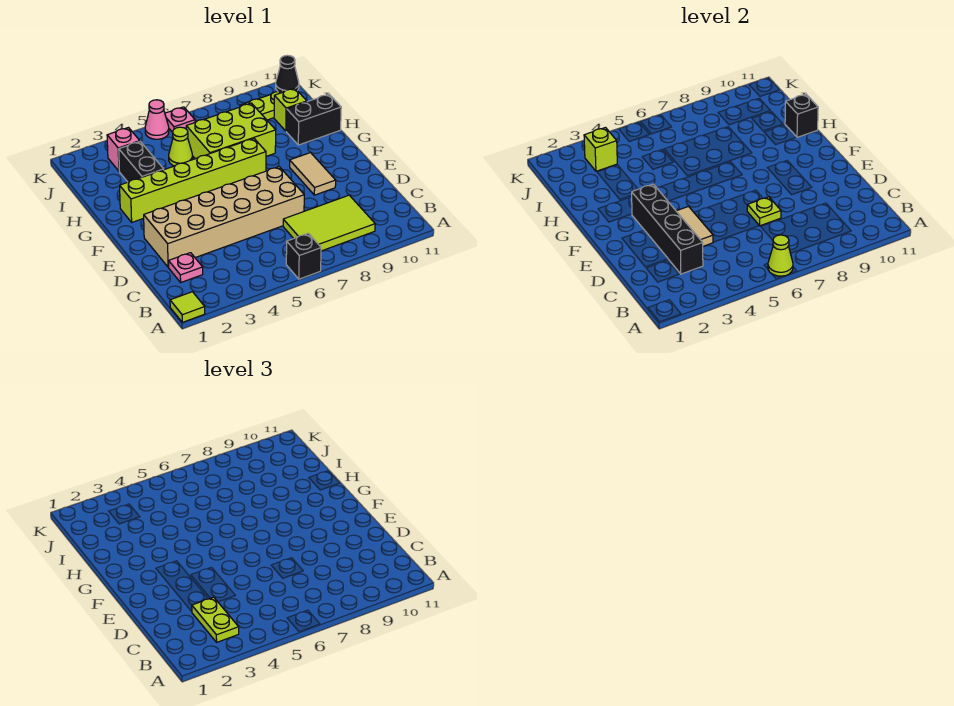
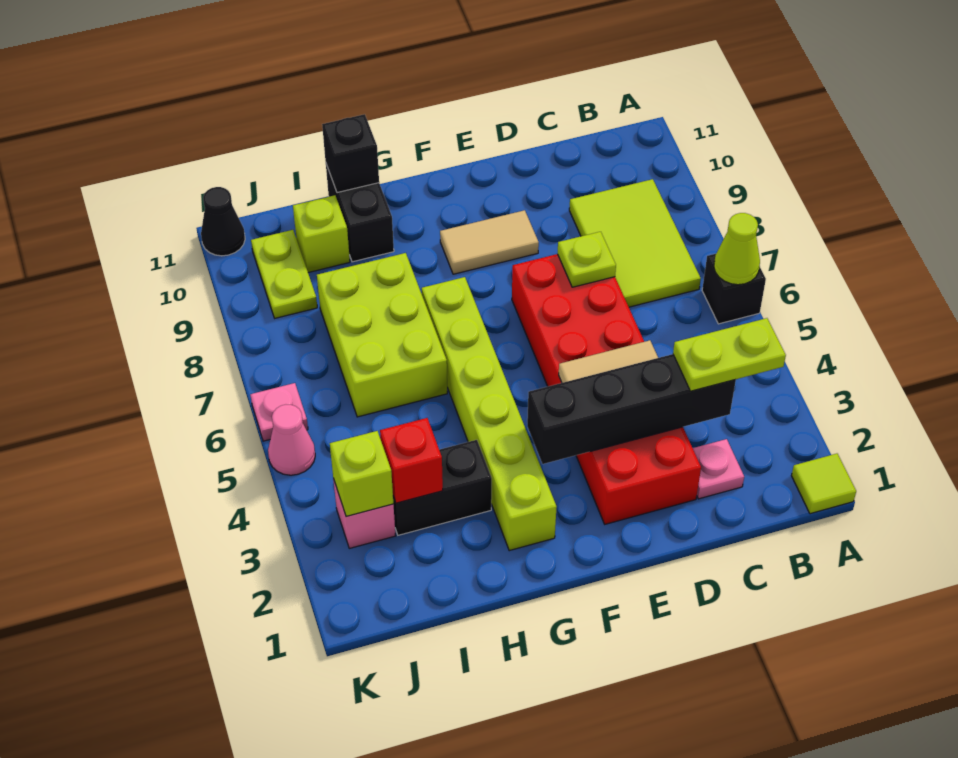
tan brick D2:E7 level 1 -> red brick D2:E7 level 1
none -> red brick I3 level 2
lime cone I5 level 1 -> none

